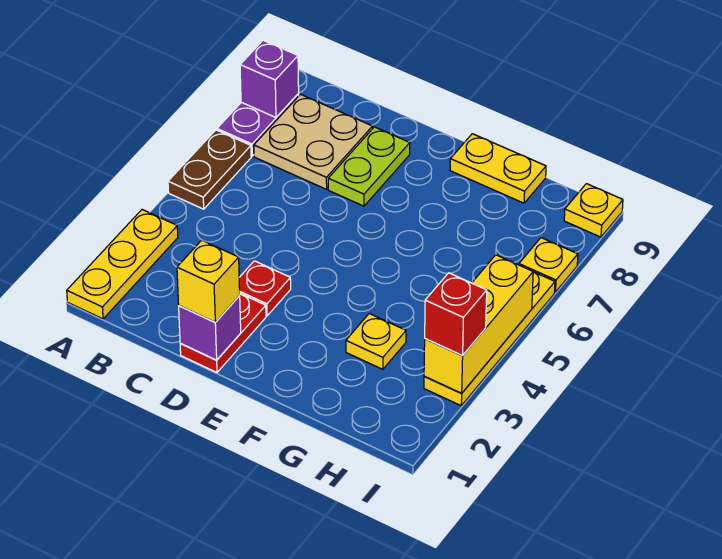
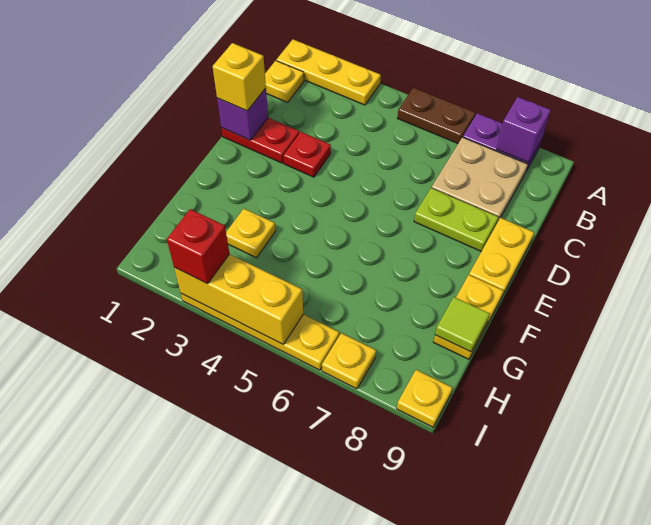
none -> yellow plate B1 level 1
none -> yellow plate D9:E9 level 1
none -> lime tile G9 level 2

